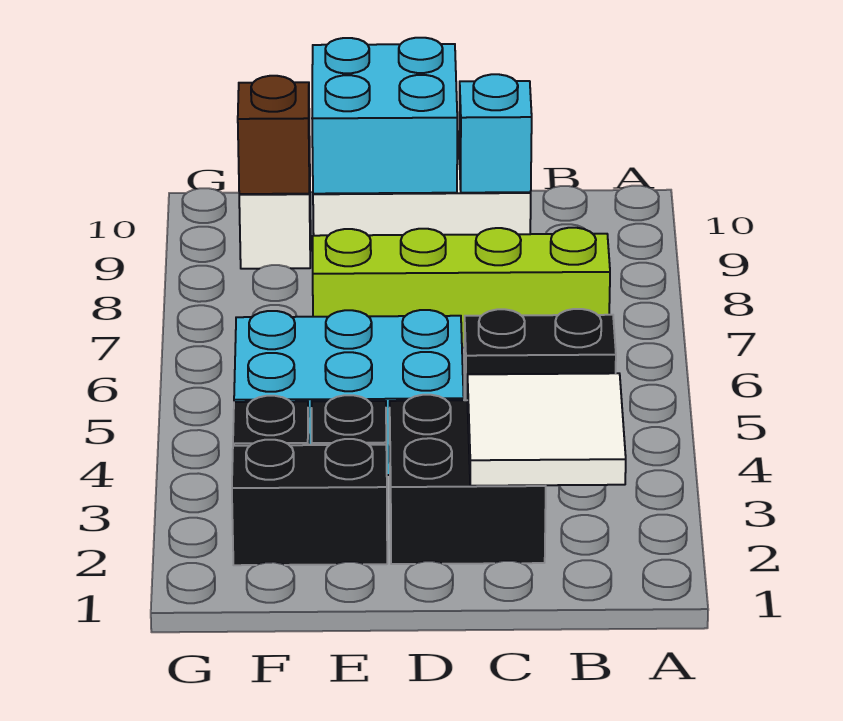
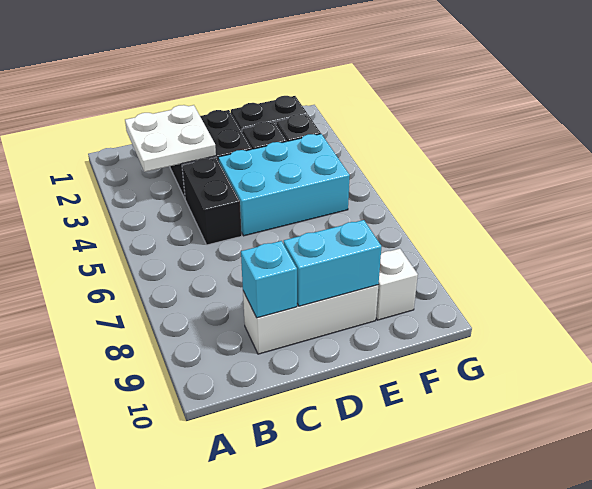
white tile B2:C3 level 2 -> white plate B2:C3 level 2
black brick B5:C5 level 1 -> black brick C4:C5 level 1
lime brick B7:E7 level 1 -> none
cyan brick D9:E10 level 2 -> cyan brick D9:E9 level 2
brown brick F9 level 2 -> none

